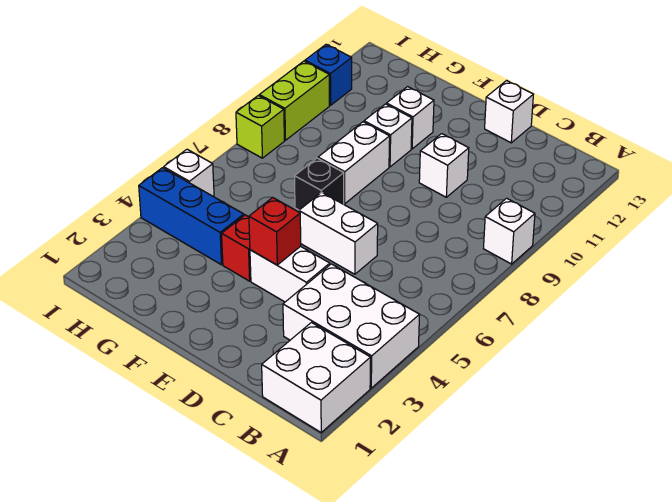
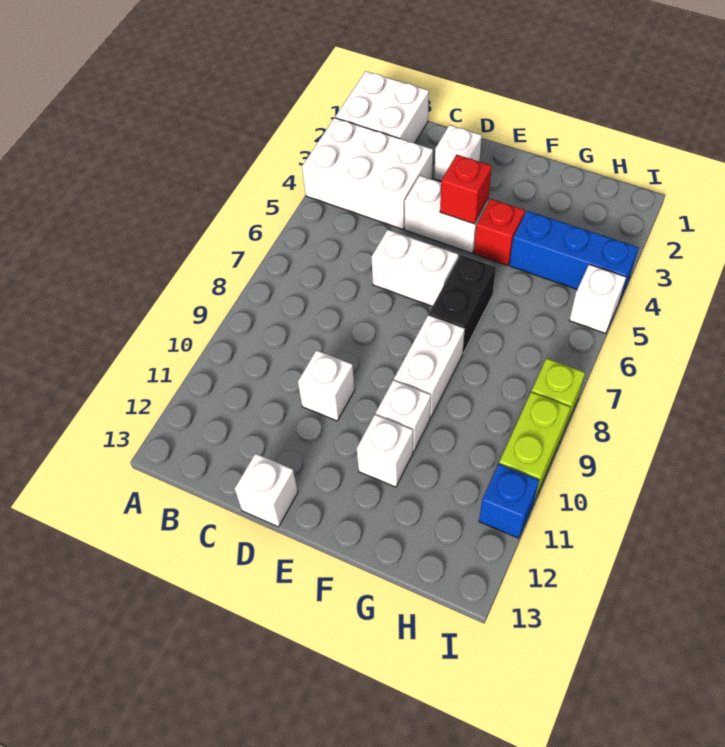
white brick A9 level 1 -> white brick D2 level 1
black brick F7 level 1 -> black brick F6:F7 level 1

